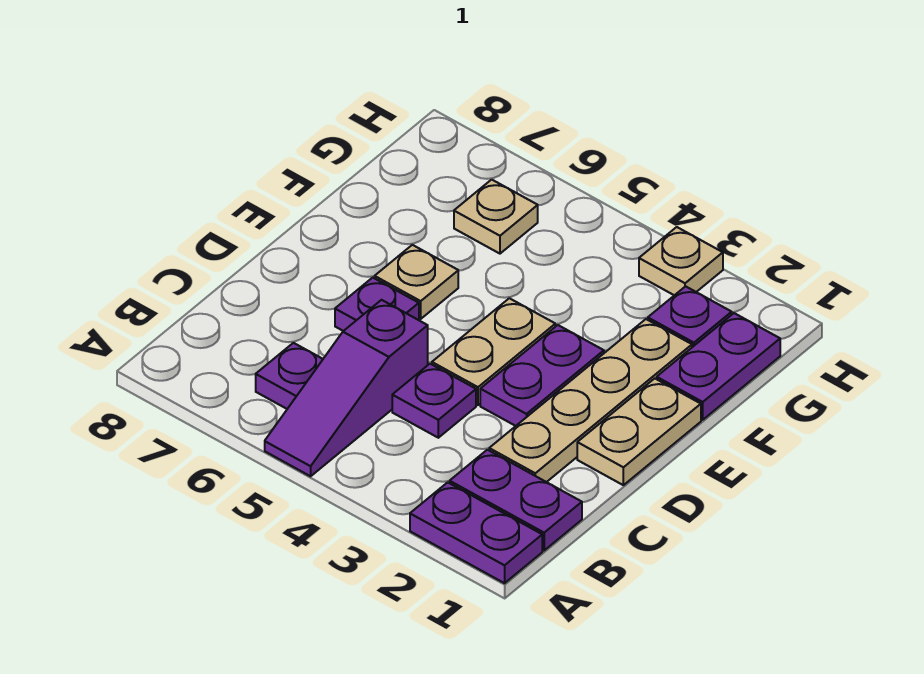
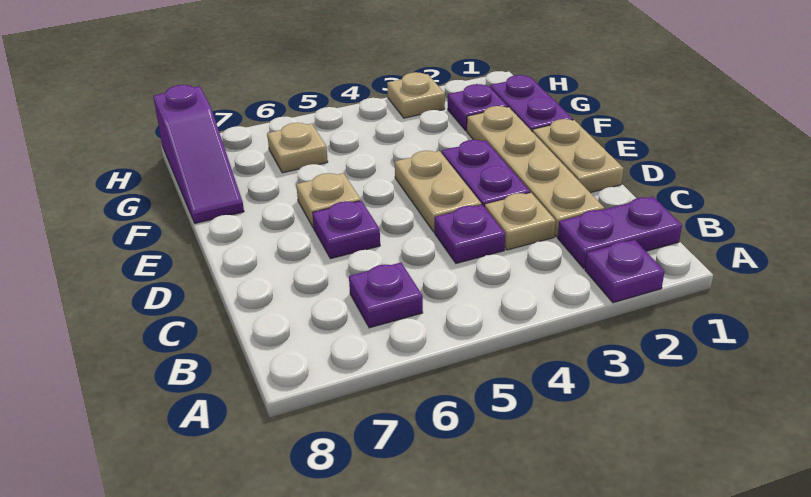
purple plate A1:A2 level 1 -> purple plate A2 level 1
purple slope A5:C5 level 1 top C -> purple slope F8:H8 level 1 top H
none -> tan plate C3 level 1

